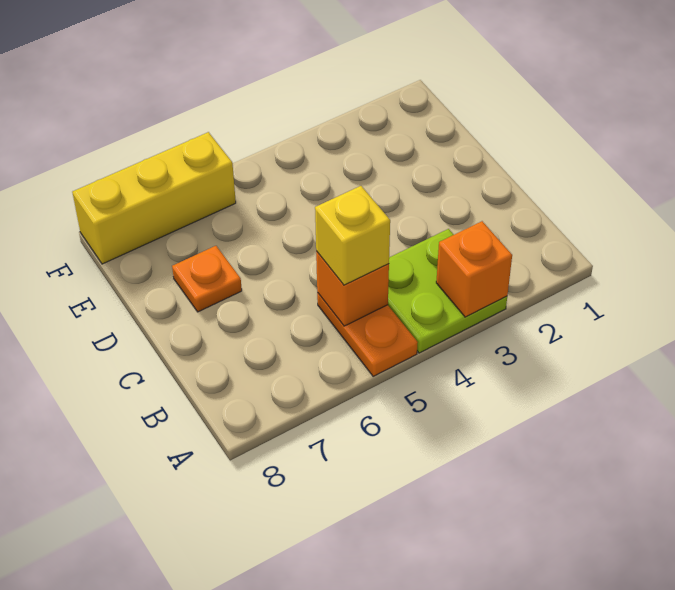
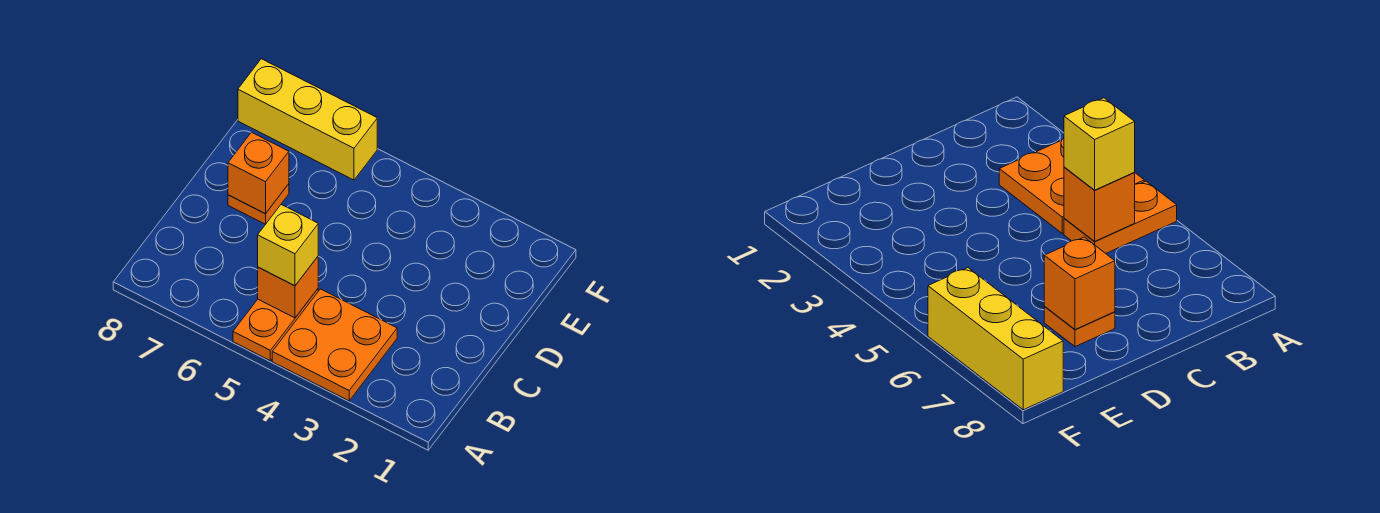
lime plate A3:B4 level 1 -> orange plate A3:B4 level 1
orange brick A3 level 2 -> orange brick D7 level 2

